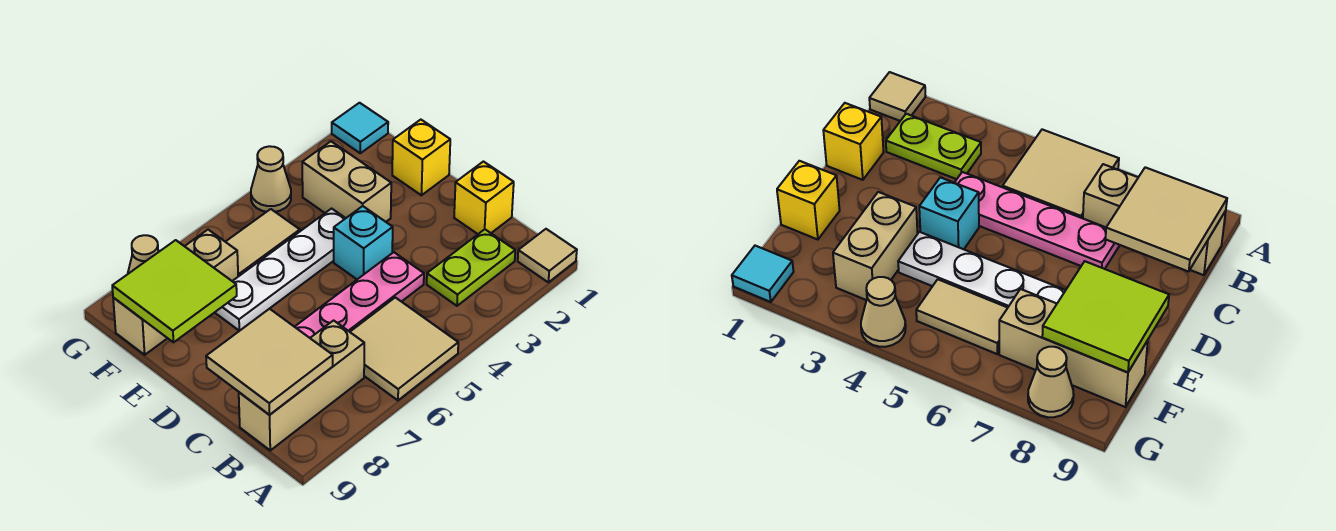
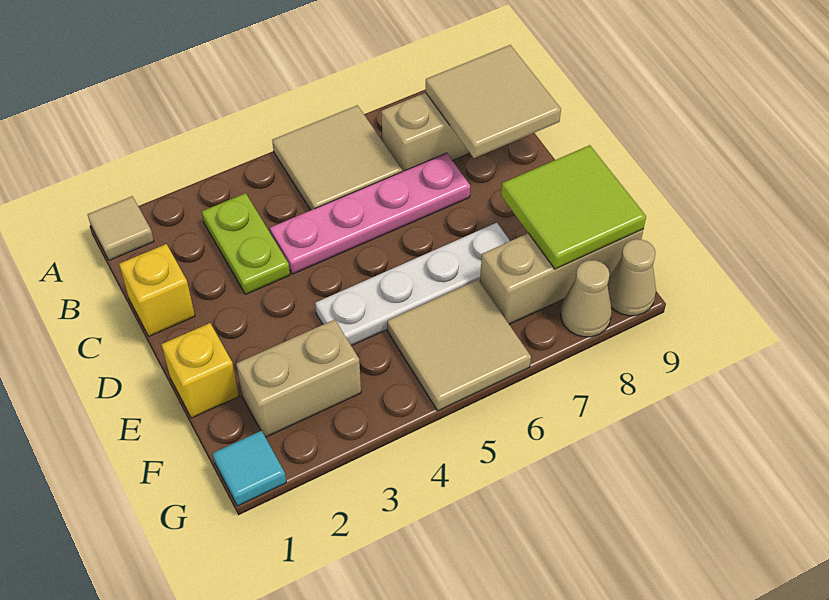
lime plate B2:B3 level 1 -> lime plate B3:C3 level 1
cyan brick D4 level 1 -> none
tan brick E3:F3 level 1 -> tan brick F2:F3 level 1
tan tile F5:F6 level 1 -> tan tile F5:G6 level 1
tan cone G4 level 1 -> tan cone G9 level 1

